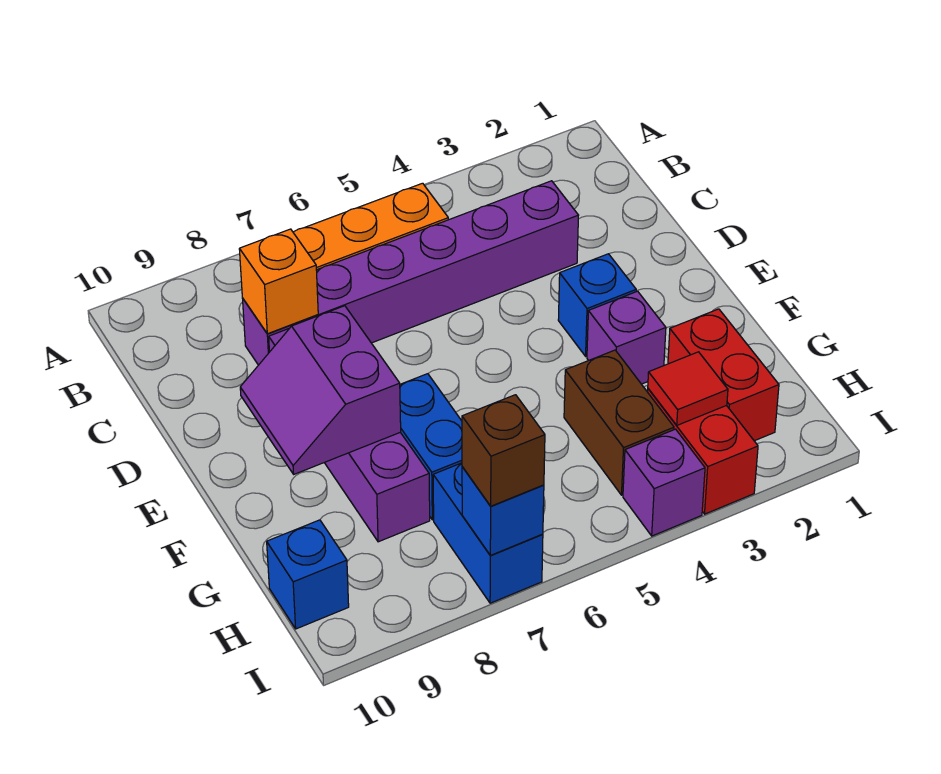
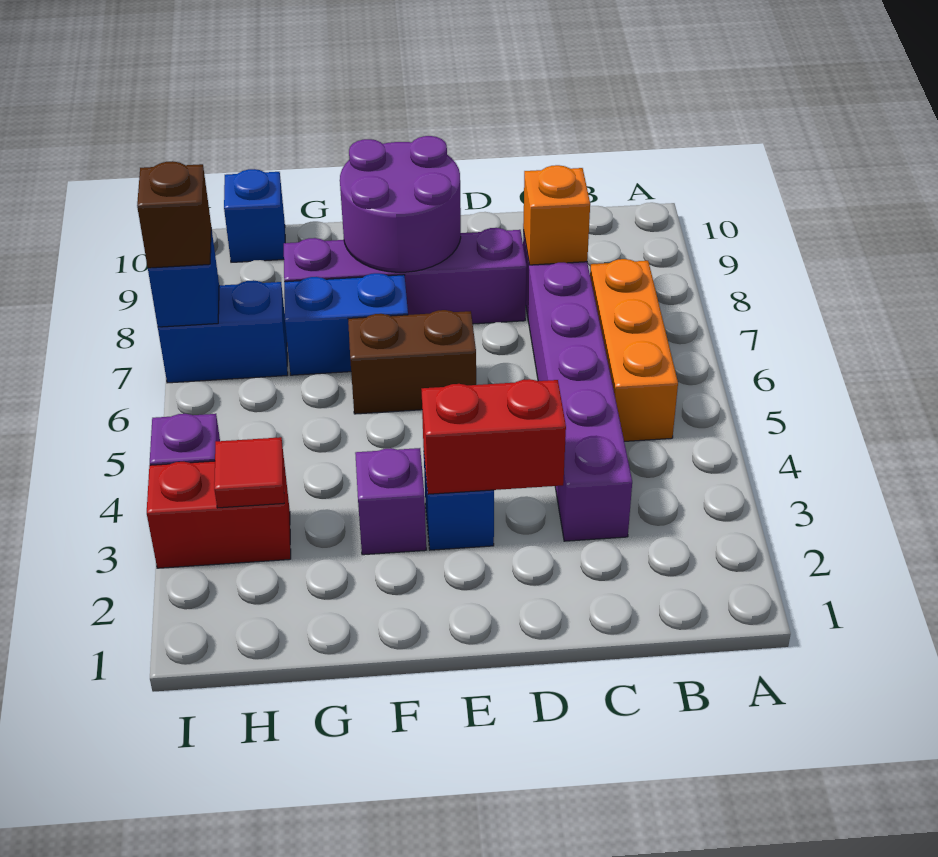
purple slope E8:F9 level 2 top 8 -> purple round brick E8:F9 level 2
red brick G2:H2 level 1 -> red brick D3:E3 level 2
brown brick G4:H4 level 1 -> brown brick E6:F6 level 1

